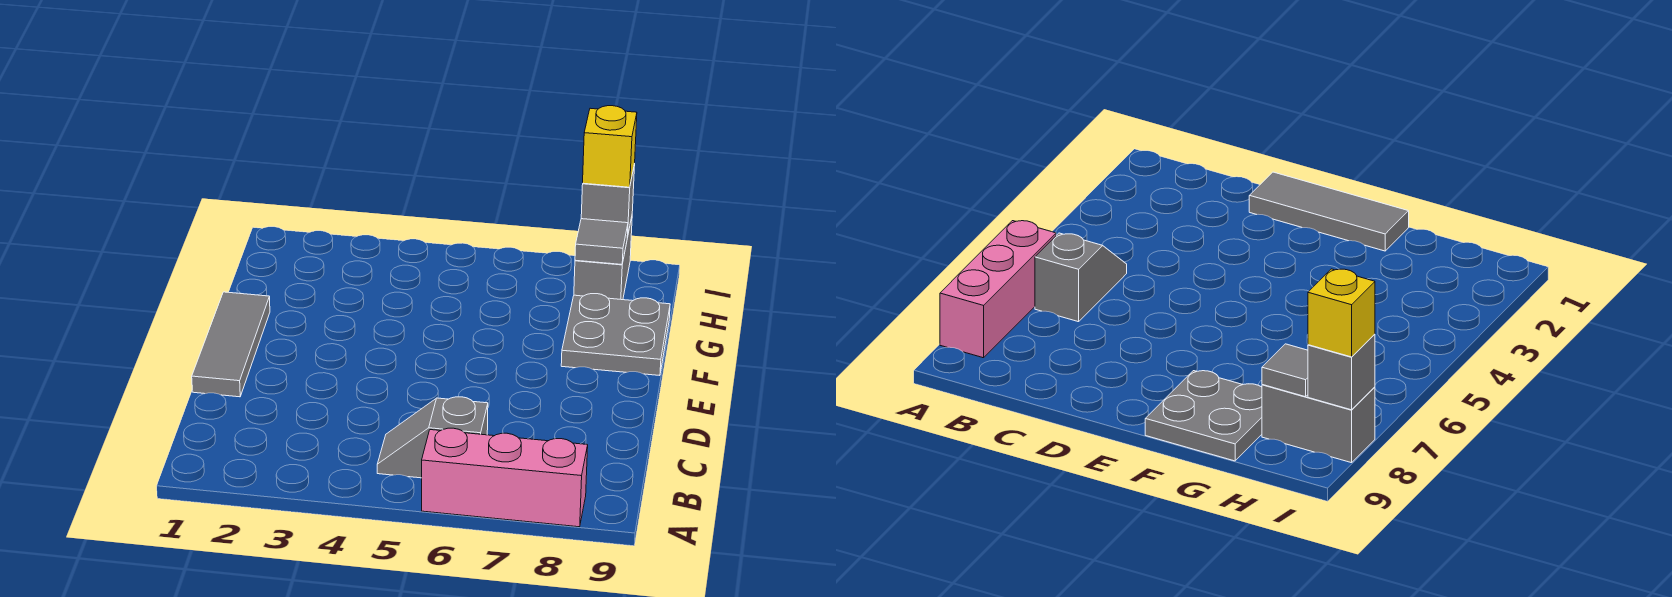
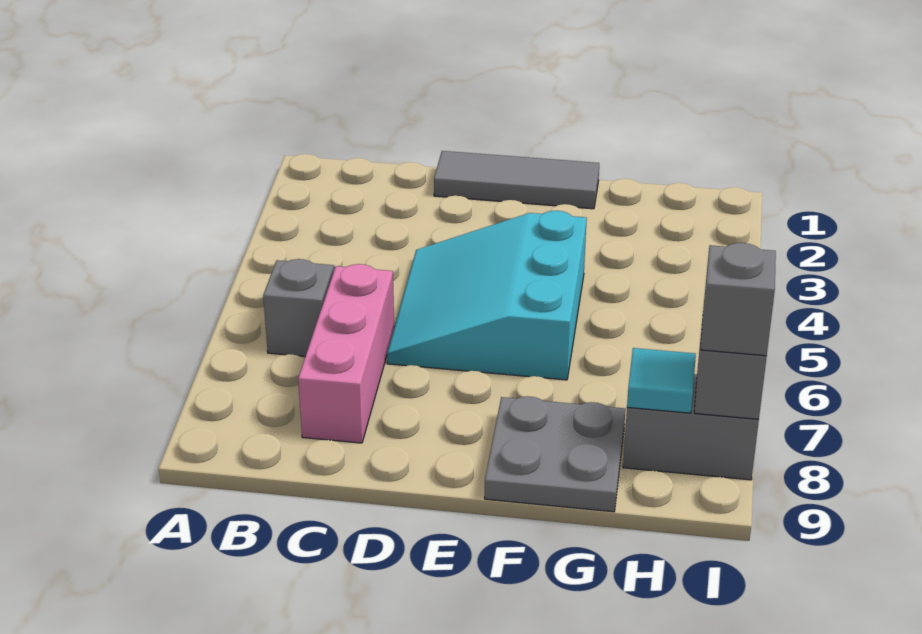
pink brick A6:A8 level 1 -> pink brick C6:C8 level 1
none -> cyan slope D4:F6 level 1 top F
grey tile H8 level 2 -> cyan tile H8 level 2
yellow brick I8 level 3 -> grey brick I8 level 3

